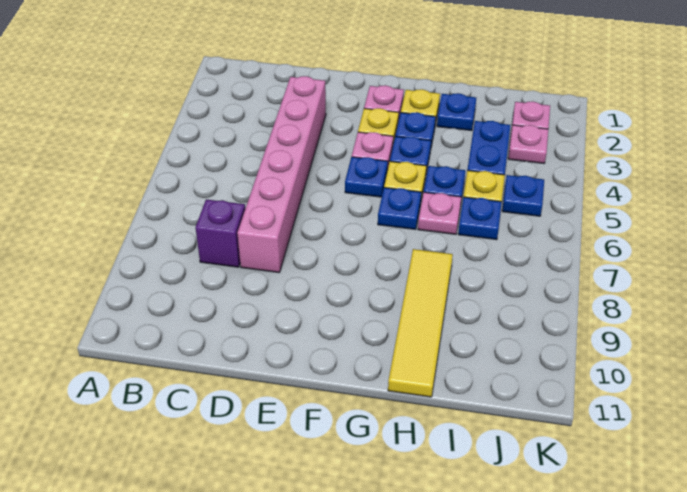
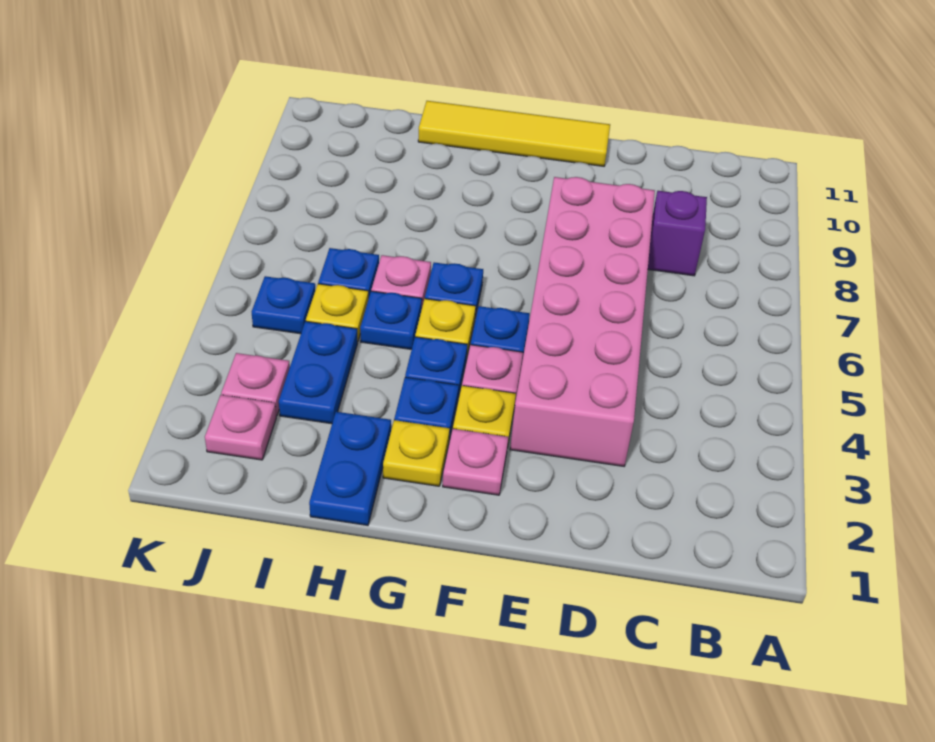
pink brick D3:D8 level 1 -> pink brick D3:E8 level 1
blue plate H2 level 1 -> blue plate H1:H2 level 1
yellow tile H8:H11 level 1 -> yellow tile E11:H11 level 1

